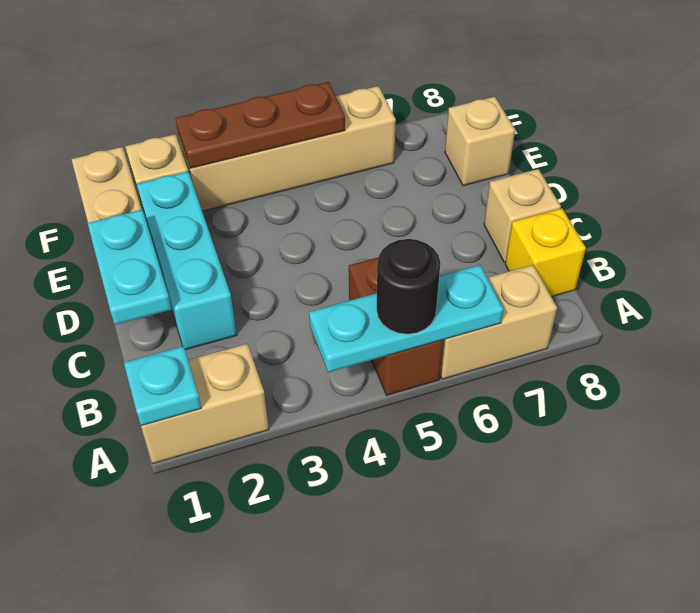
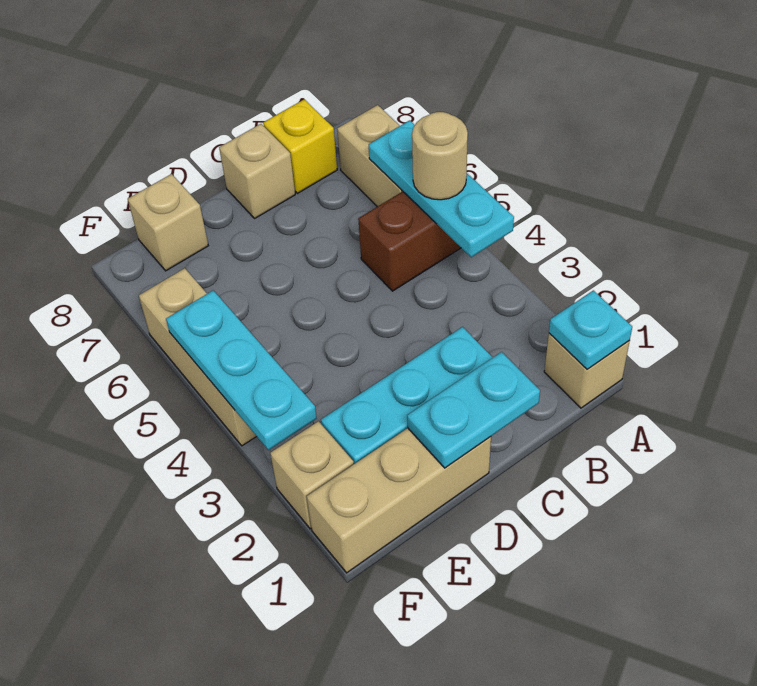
tan brick A1:A2 level 1 -> tan brick A1 level 1
black round brick A5 level 3 -> tan round brick A5 level 3
tan brick F3:F6 level 1 -> tan brick F4:F6 level 1
brown plate F3:F5 level 2 -> cyan plate F3:F5 level 2

